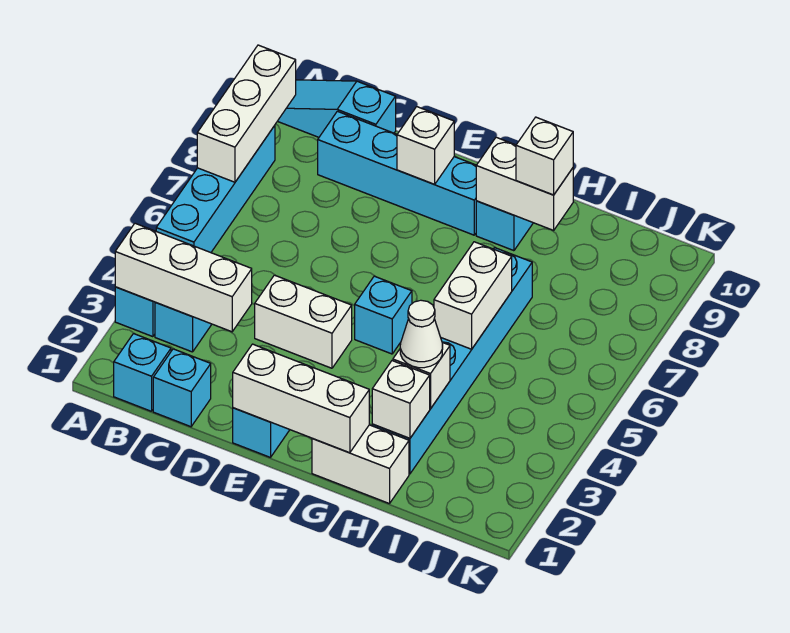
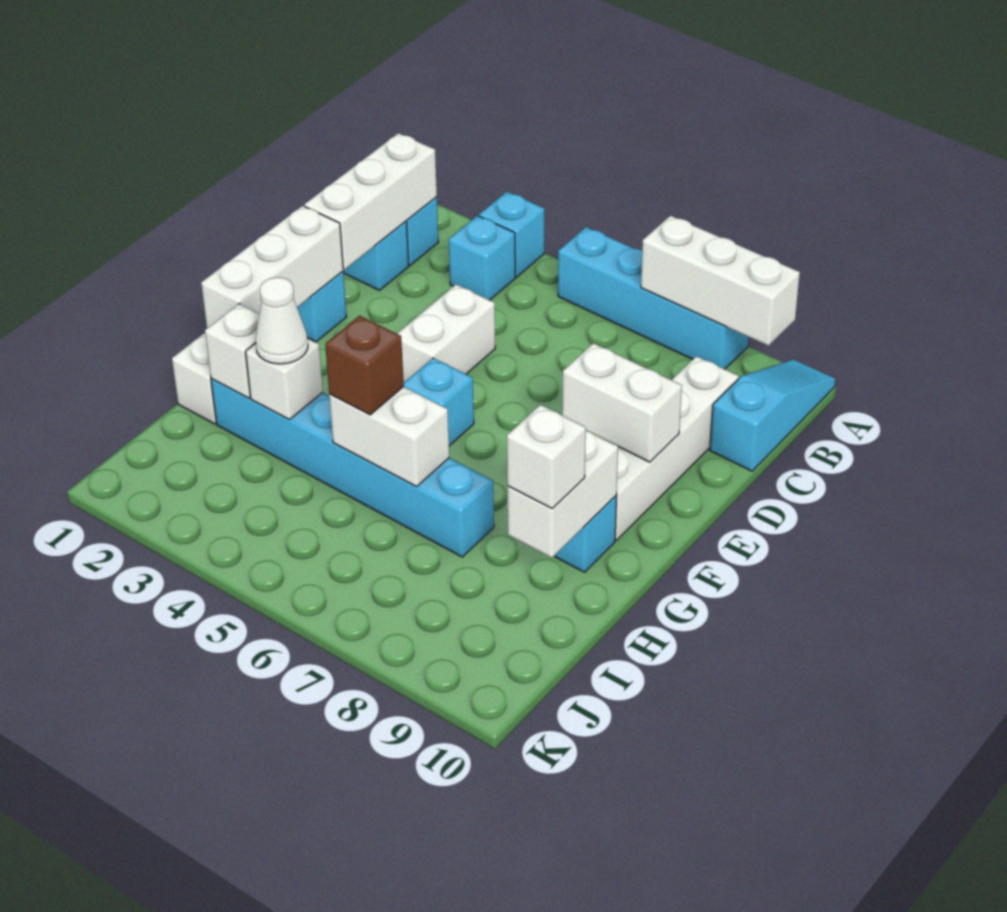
white brick A3:C3 level 2 -> white brick B1:D1 level 2
cyan brick C9:F9 level 1 -> white brick C9:F9 level 1
white brick E9 level 2 -> white brick E8:E9 level 2
none -> brown brick H5 level 3

